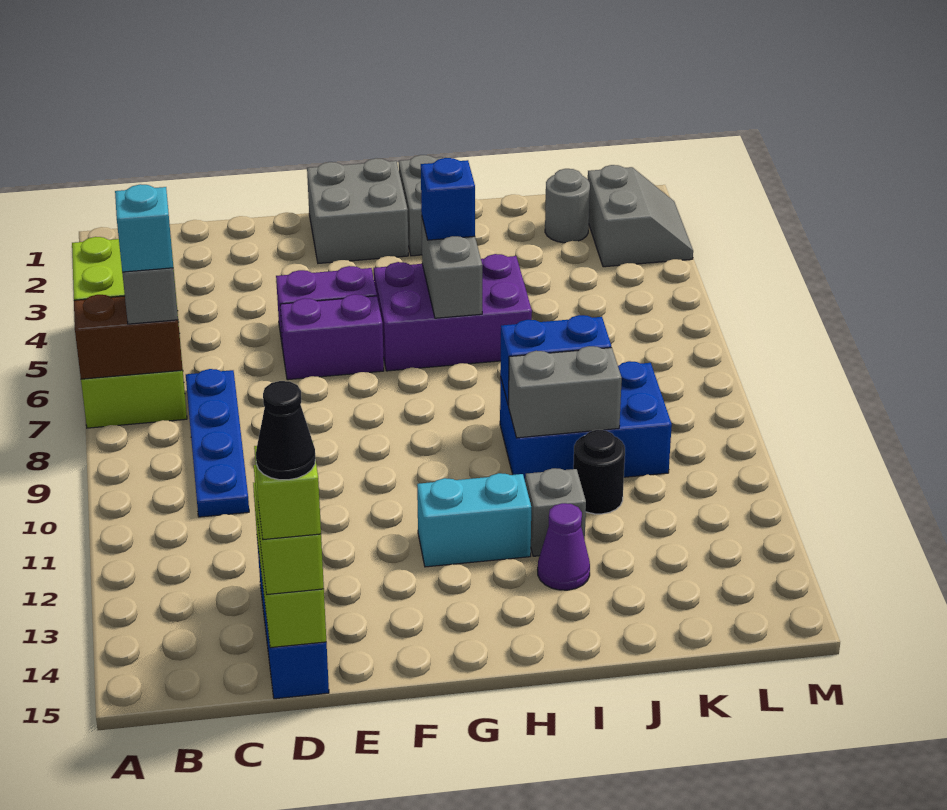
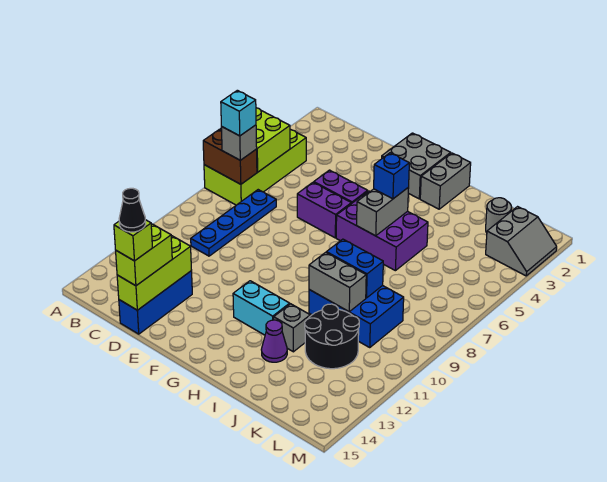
black round brick J11 level 1 -> black round brick J11:K12 level 1

